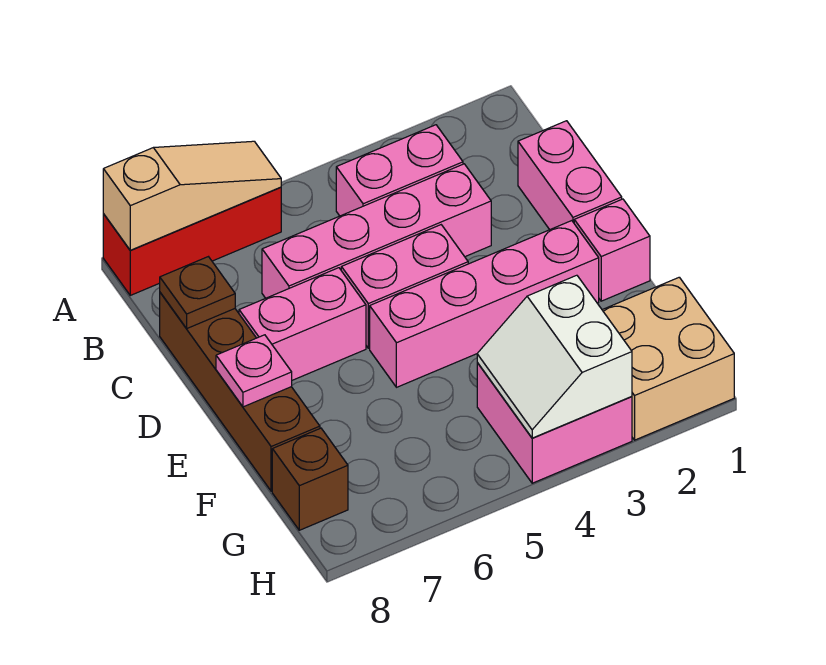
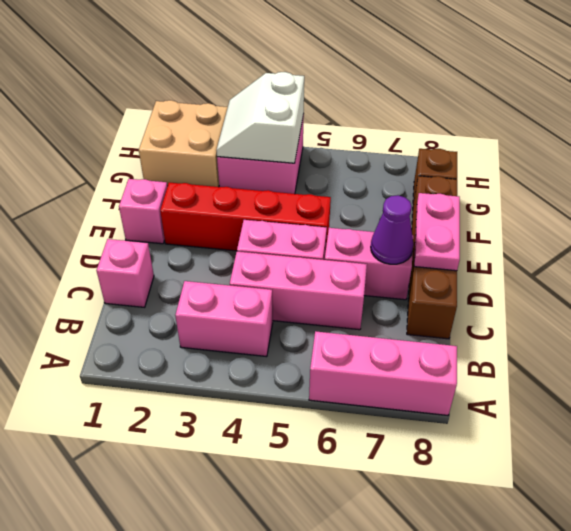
red brick A6:A8 level 1 -> pink brick A6:A8 level 1
tan slope A6:A8 level 2 top 8 -> none
pink brick C1:D1 level 1 -> pink brick C1 level 1
pink brick C3:C6 level 1 -> pink brick C4:C6 level 1
brown plate C8 level 2 -> none
none -> purple cone D7 level 2
pink brick E2:E5 level 1 -> red brick E2:E5 level 1
pink plate E8 level 2 -> pink plate D8:E8 level 2
white slope G3:H4 level 2 top 3 -> white slope G3:H4 level 2 top 4

